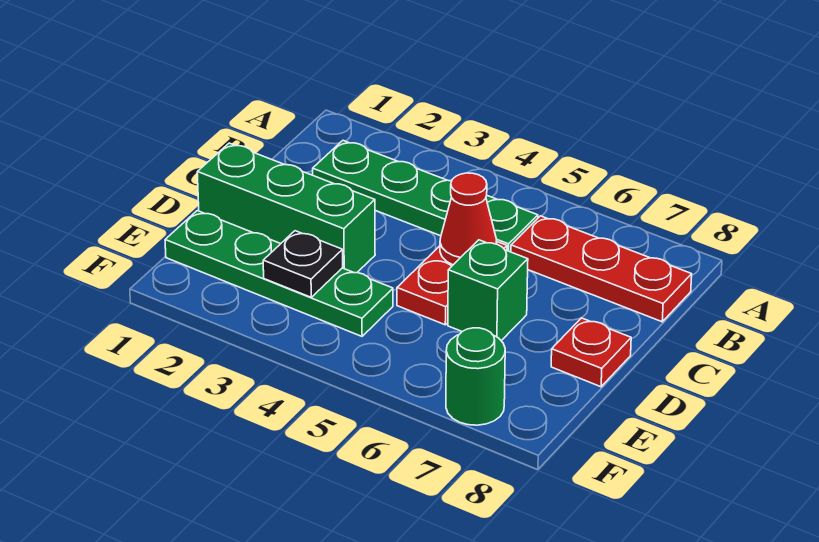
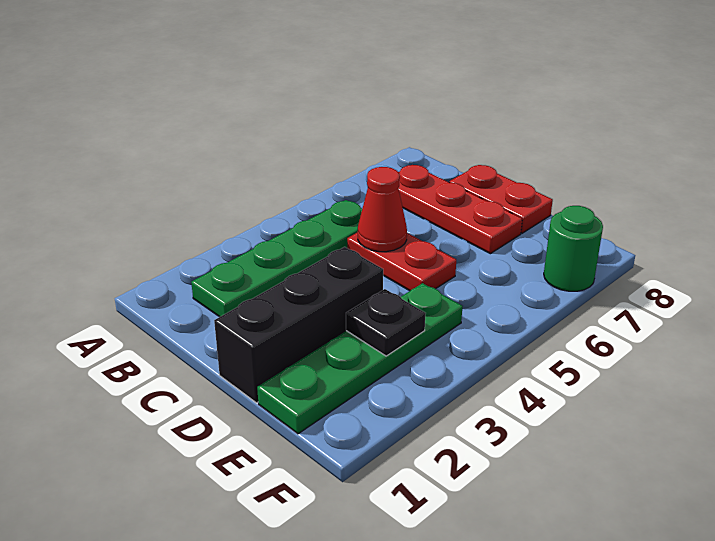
red plate B6:B8 level 1 -> red plate B7:D7 level 1
green brick D1:D3 level 1 -> black brick D1:D3 level 1
green brick D6 level 1 -> none
red plate D8 level 1 -> red plate C8:D8 level 1

